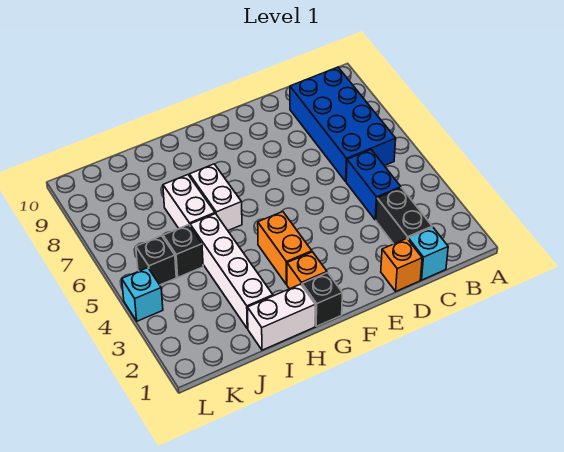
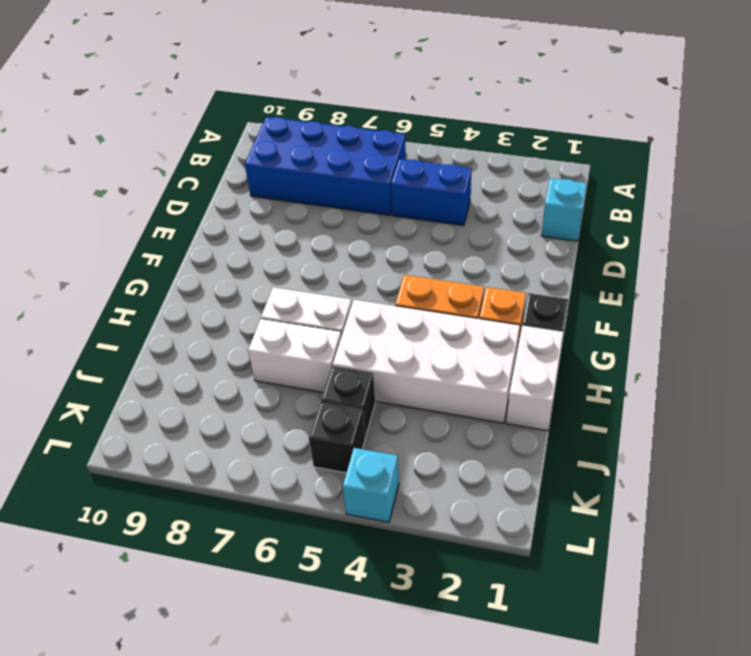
black brick C2:C3 level 1 -> none
orange brick D1 level 1 -> none
white brick I2:I5 level 1 -> white brick H2:I5 level 1

